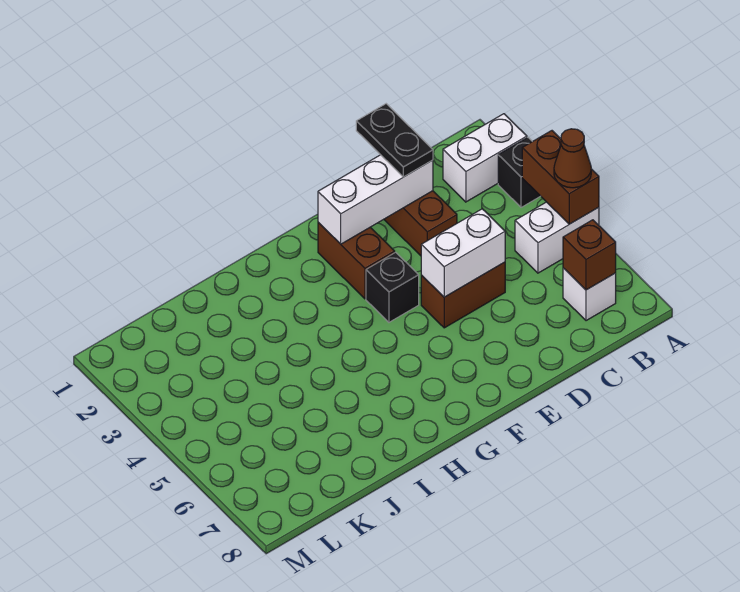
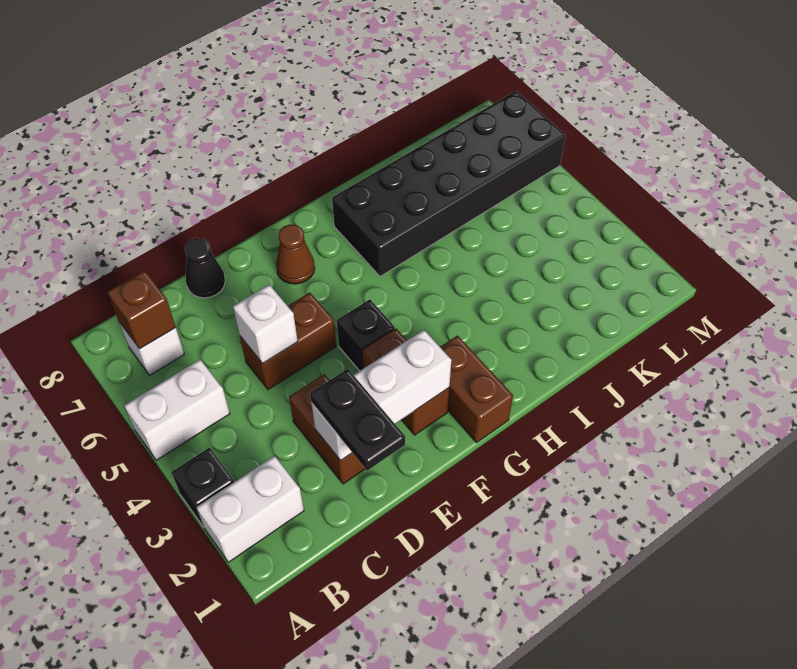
brown brick A4:A5 level 2 -> brown brick G1:G2 level 1
brown cone A5 level 3 -> brown cone F7 level 1
white brick D5:E5 level 2 -> white brick D5 level 2
none -> black cone D8 level 1
none -> black brick H6:M7 level 1

